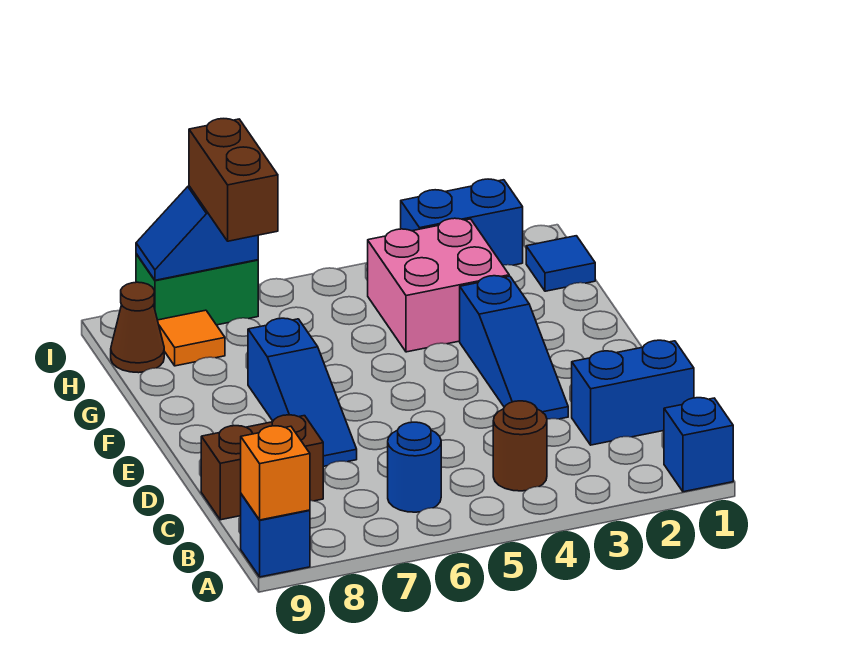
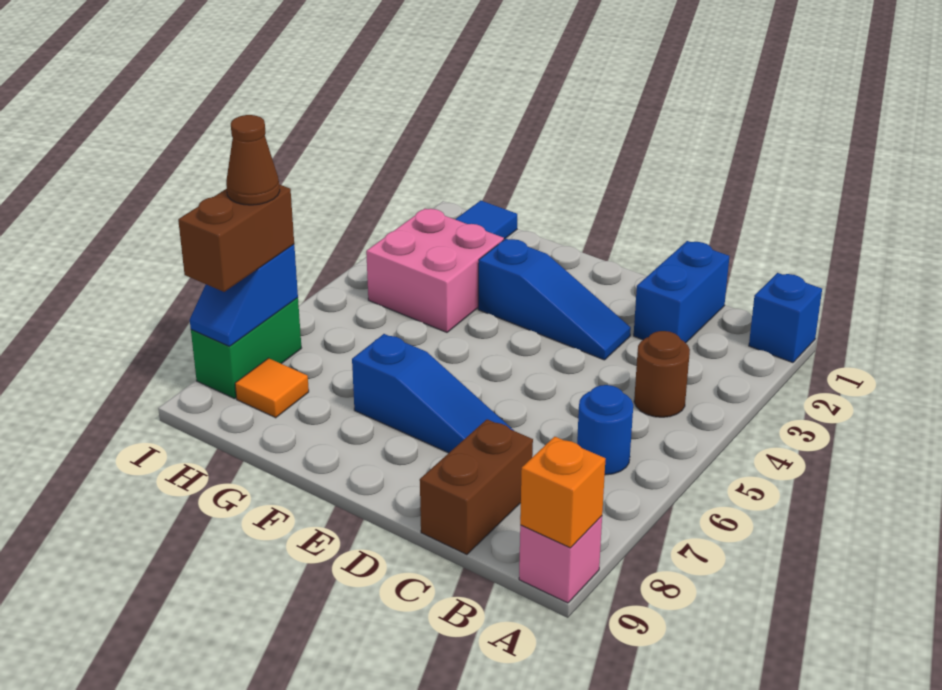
blue brick A9 level 1 -> pink brick A9 level 1
brown brick H7:I7 level 3 -> brown brick I7:I8 level 3
brown cone H9 level 1 -> brown cone I7 level 4
blue brick I2:I3 level 1 -> none

